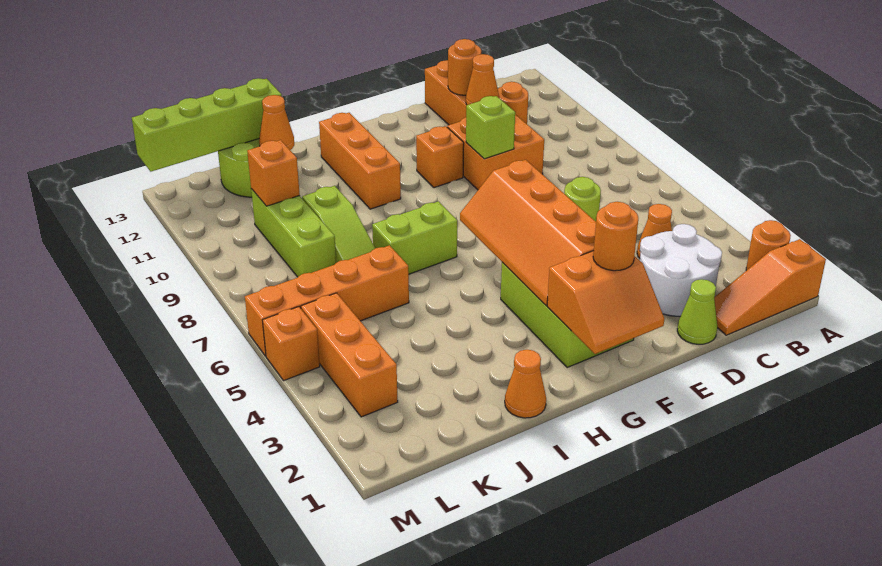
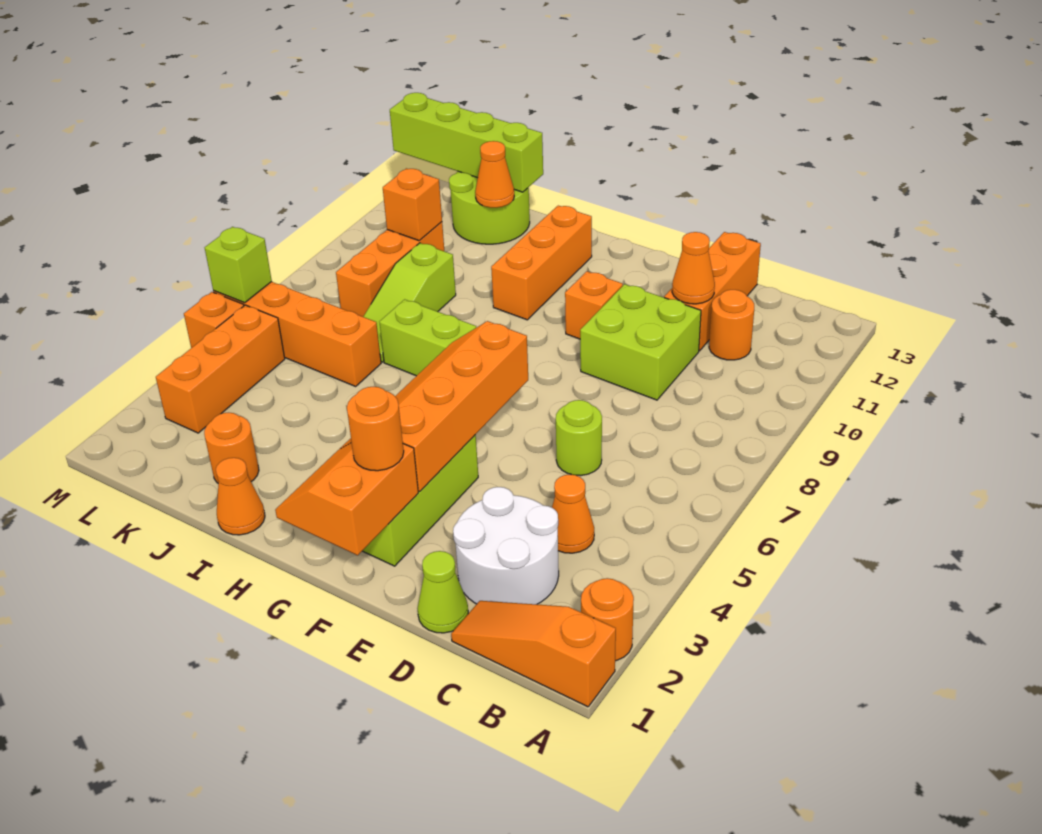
orange brick D9:E10 level 1 -> lime brick D9:E10 level 1
orange round brick D12 level 2 -> orange round brick J2 level 1
lime brick E9 level 2 -> lime brick M6 level 2
orange slope F1:G2 level 2 top 2 -> orange slope F1:G2 level 2 top F
lime brick K8:K10 level 1 -> orange brick K8:K10 level 1

